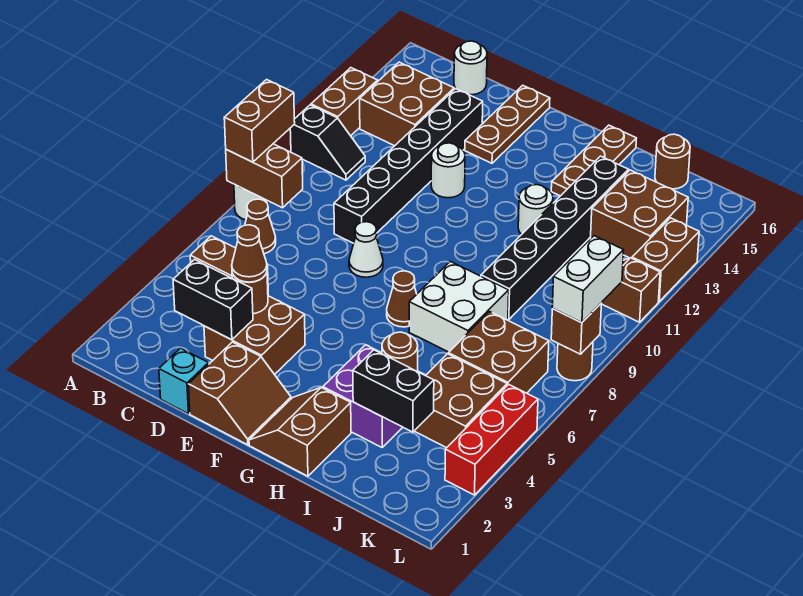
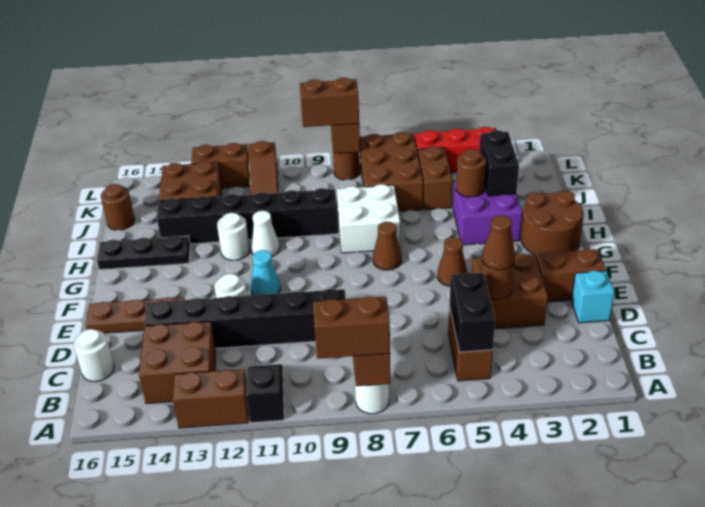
brown cone B7 level 1 -> brown cone F5 level 1
black brick C3:D3 level 2 -> black brick B5:C5 level 2
white cone E8 level 1 -> white cone H11 level 1
none -> cyan cone F11 level 1
brown slope G1:H2 level 1 top H -> brown round brick G1:H2 level 1
brown plate H14:H16 level 1 -> black plate H14:H16 level 1
brown brick J4:K5 level 1 -> brown brick J5:K5 level 1
brown brick J6:K7 level 1 -> brown brick J6:L7 level 1
white brick L8:L9 level 3 -> brown brick L8:L9 level 3

